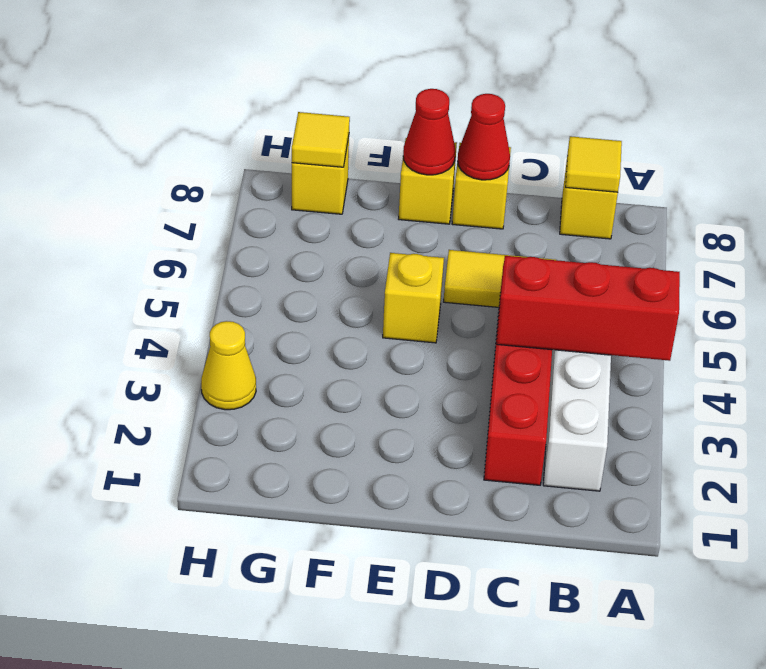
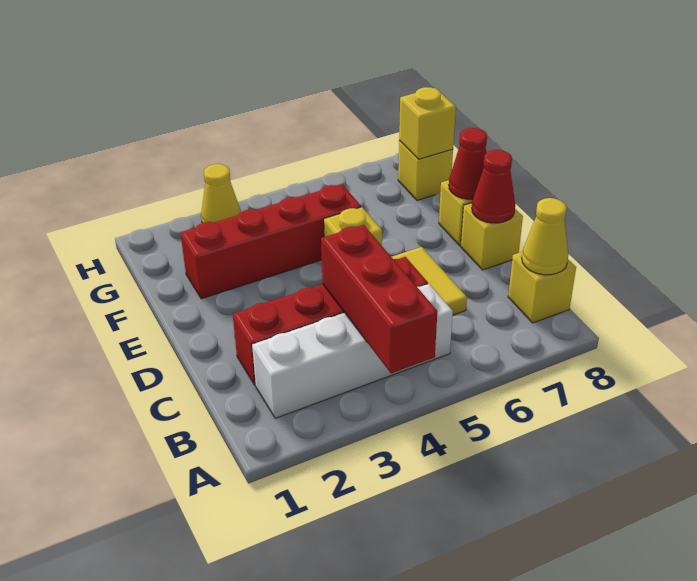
yellow tile B8 level 2 -> yellow cone B8 level 2
none -> red brick F2:F5 level 1
yellow tile G8 level 2 -> yellow brick G8 level 2

